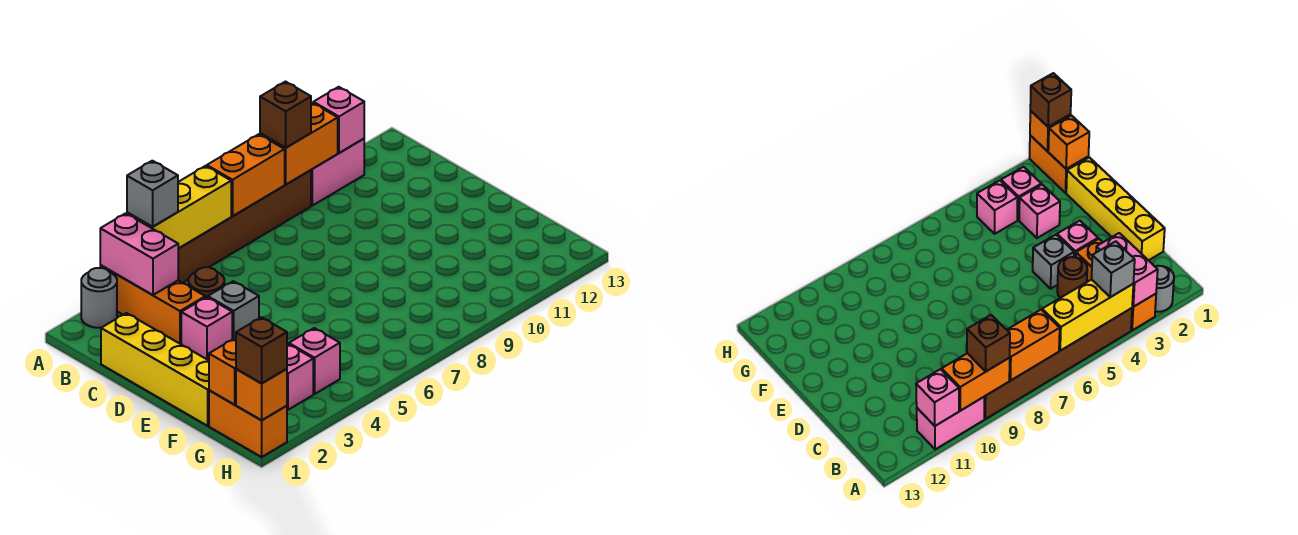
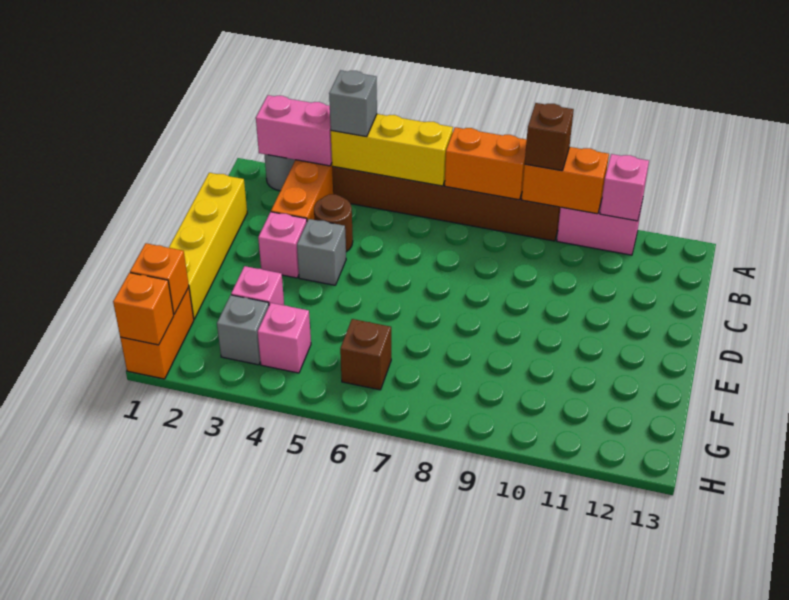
pink brick A3:B3 level 2 -> pink brick A2:A3 level 2
pink brick G3 level 1 -> grey brick G3 level 1
brown brick H1 level 3 -> brown brick G6 level 1

